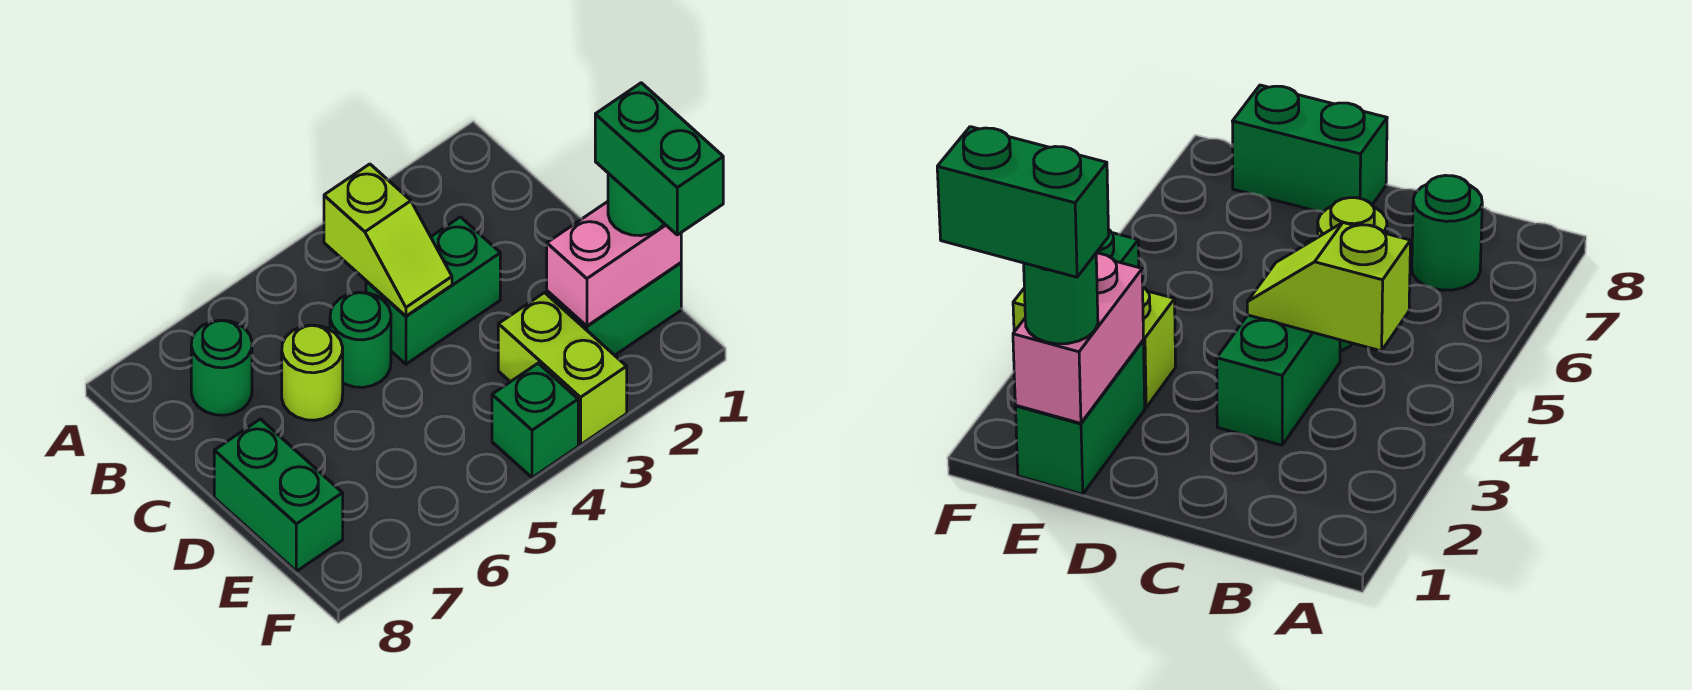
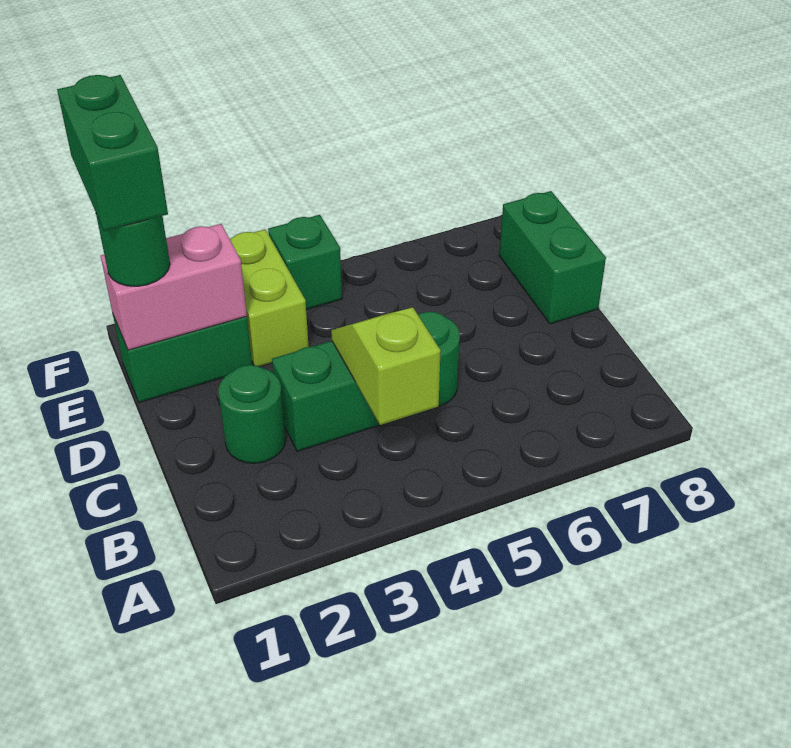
green round brick B7 level 1 -> green round brick C2 level 1
lime round brick C6 level 1 -> none

